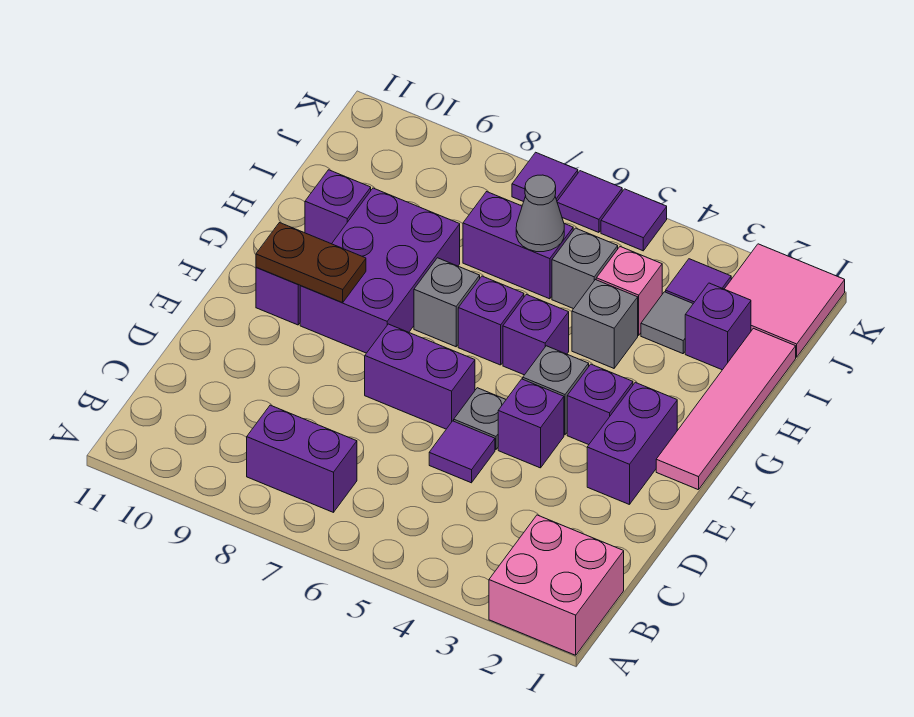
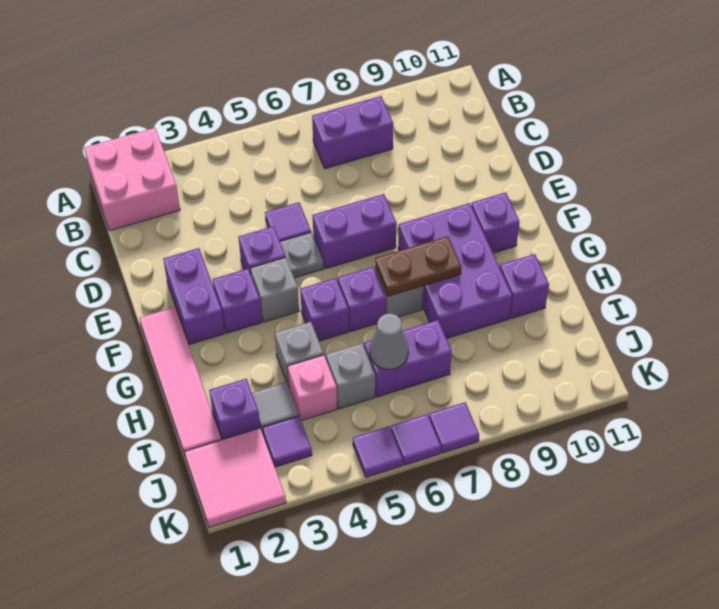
brown plate F9:F10 level 2 -> brown plate G7:G8 level 2

